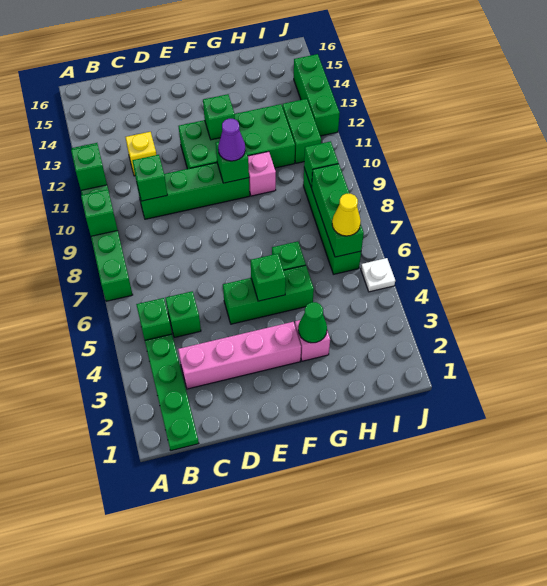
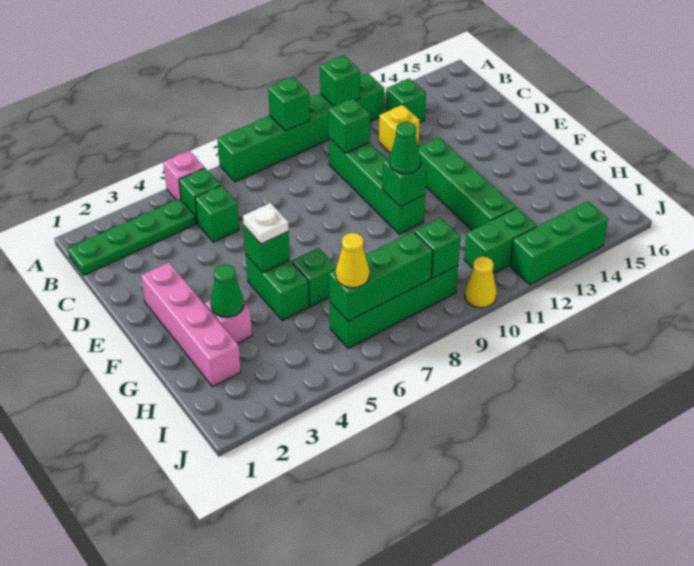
pink brick C3:F3 level 1 -> pink brick E2:H2 level 1
green brick E5:G5 level 1 -> green brick F5:G5 level 1
green brick E11:H12 level 1 -> green brick E12:H12 level 1
purple cone F10 level 3 -> green cone F10 level 3
green brick F12 level 2 -> green brick B13 level 1
pink brick G10 level 1 -> pink brick A5 level 1
white plate J5 level 1 -> white plate F5 level 3
none -> yellow cone J10 level 1

